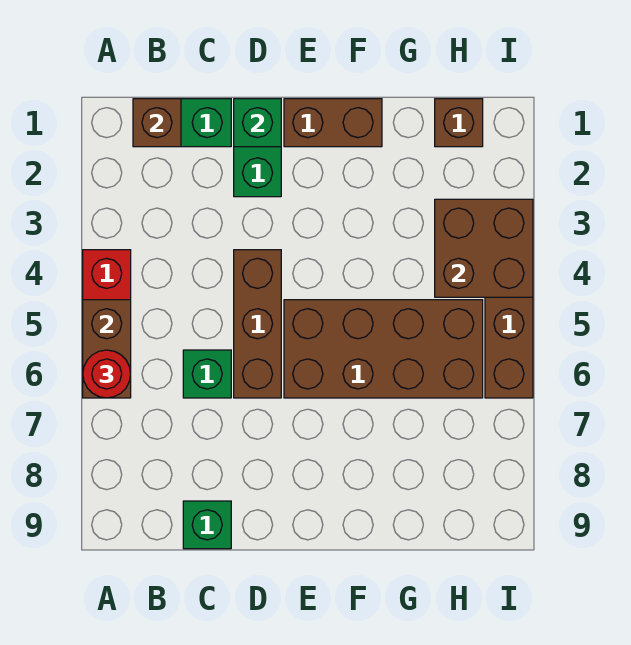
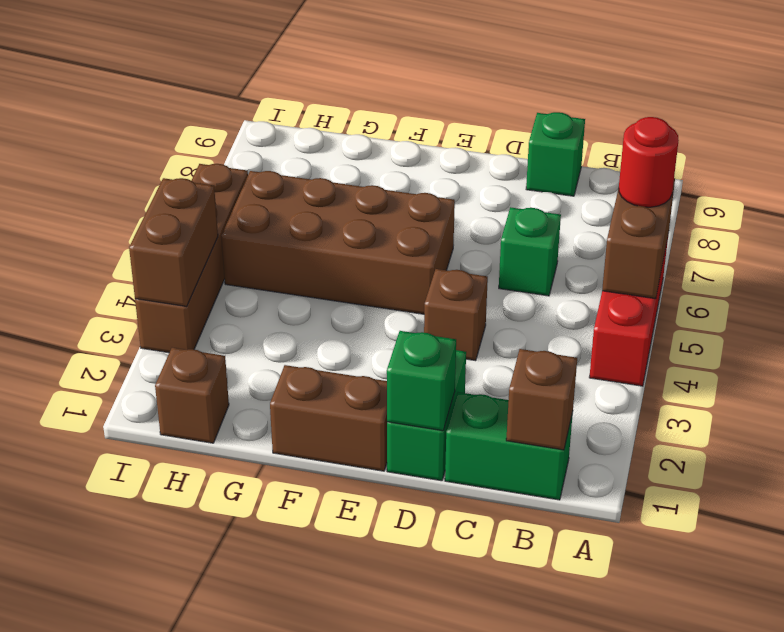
brown brick D4:D6 level 1 -> brown brick D4 level 1
brown brick H3:I4 level 2 -> brown brick I3:I4 level 2

